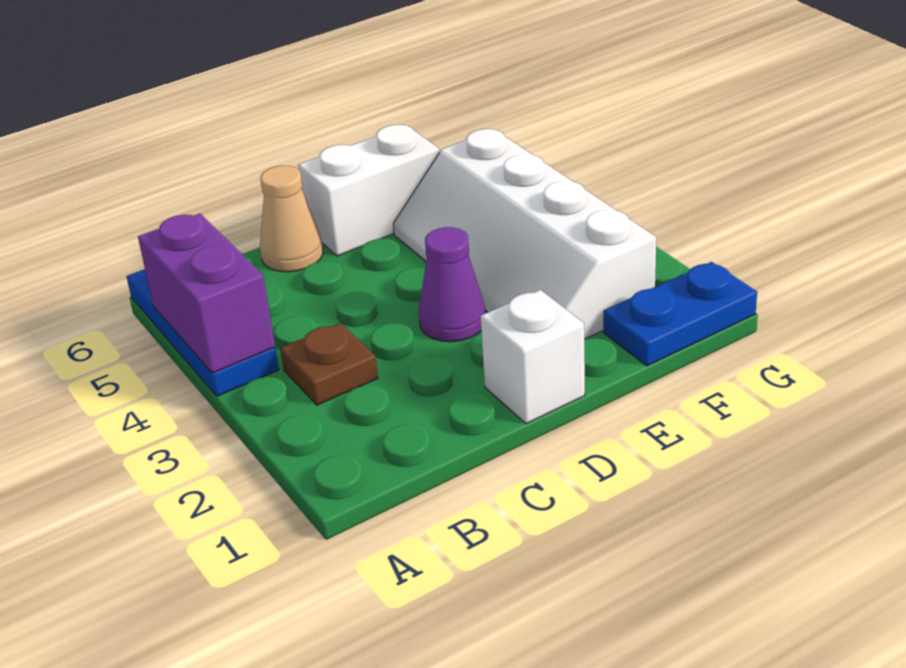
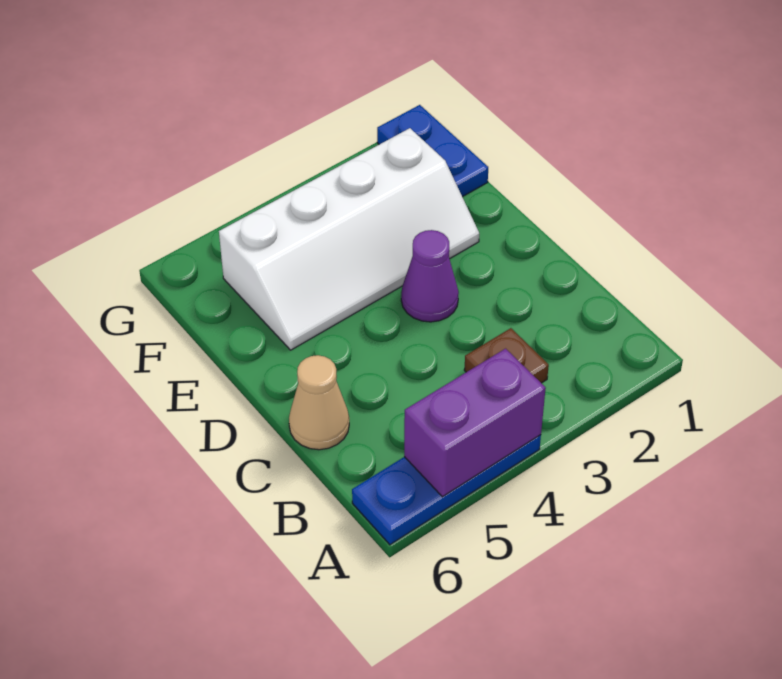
white brick D1 level 1 -> none
white brick D6:E6 level 1 -> none

